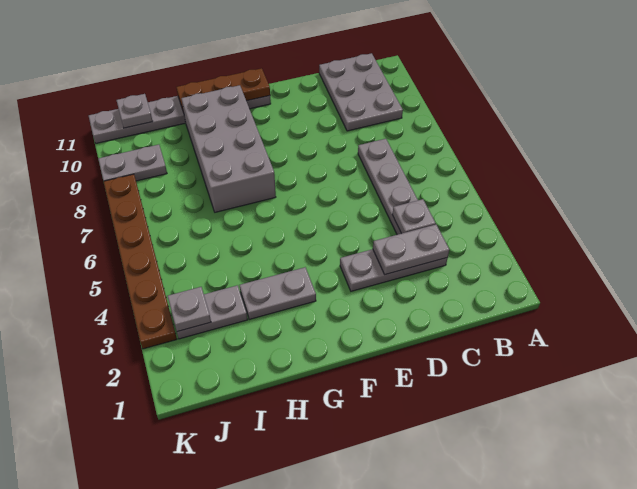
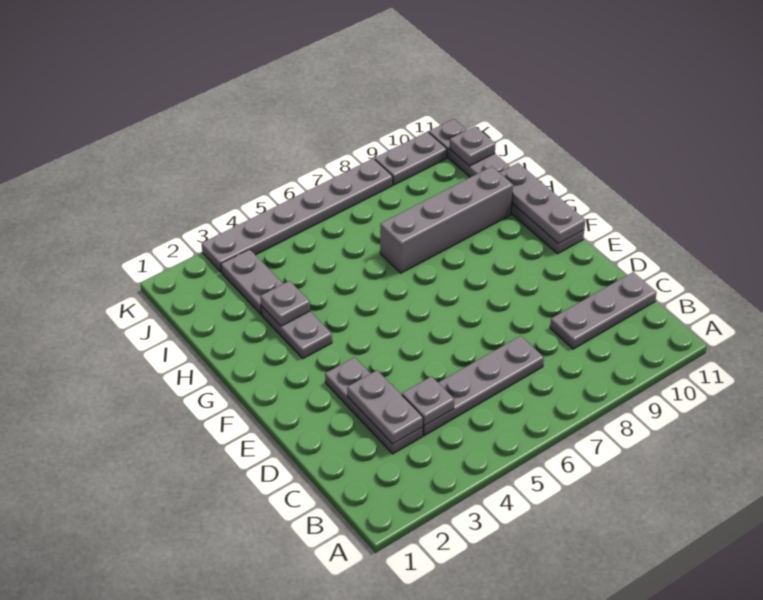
grey plate B9:C11 level 1 -> grey plate C9:C11 level 1
brown plate F11:H11 level 2 -> grey plate F11:H11 level 2
grey brick G7:H10 level 1 -> grey brick H7:H10 level 1
grey plate J3 level 2 -> grey plate H3 level 2
grey plate J9:K9 level 1 -> grey plate K9:K10 level 1
brown plate K3:K8 level 1 -> grey plate K3:K8 level 1

